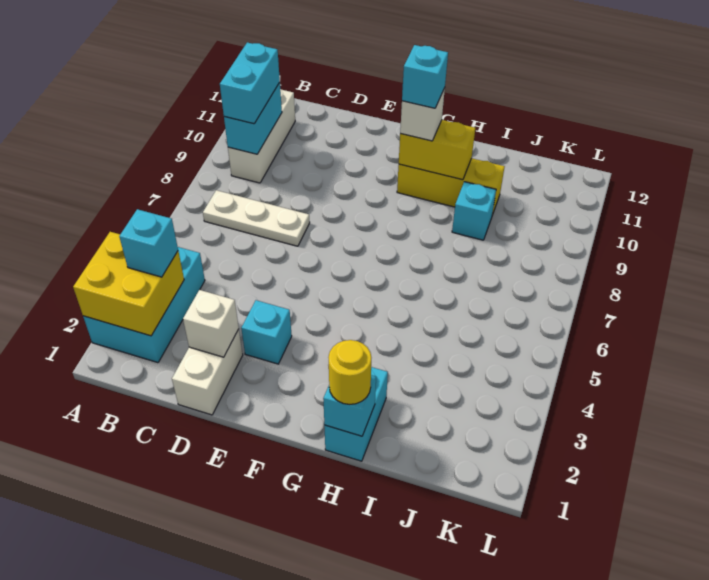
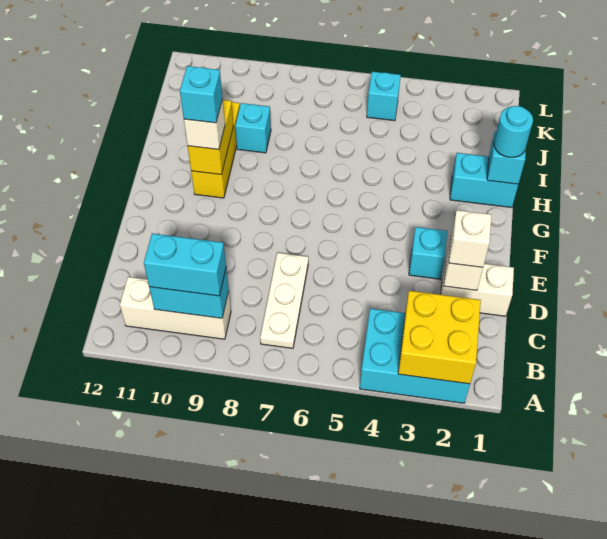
cyan brick B3 level 3 -> cyan brick K5 level 1
none -> white brick D2 level 3
yellow round brick H1 level 3 -> cyan round brick H1 level 3

